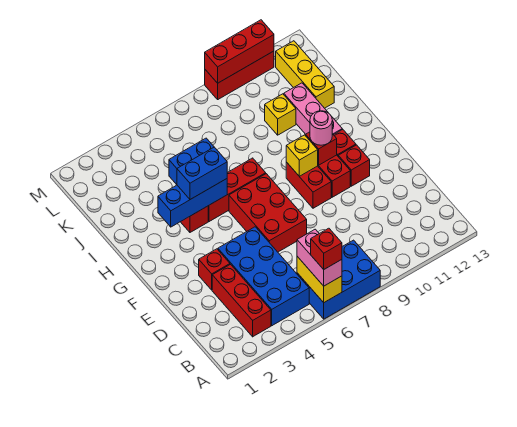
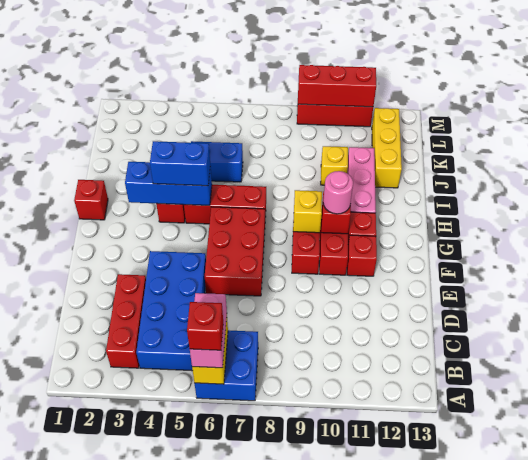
blue brick A6:B8 level 1 -> blue brick A6:B7 level 1
red brick E3 level 1 -> red brick H1 level 1

